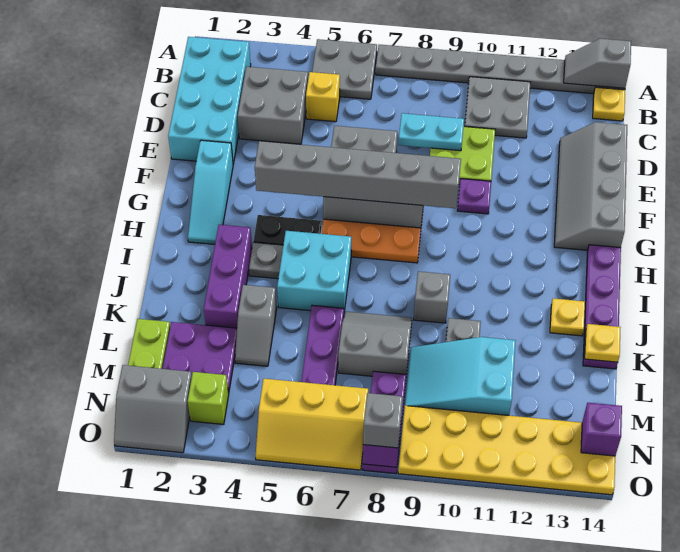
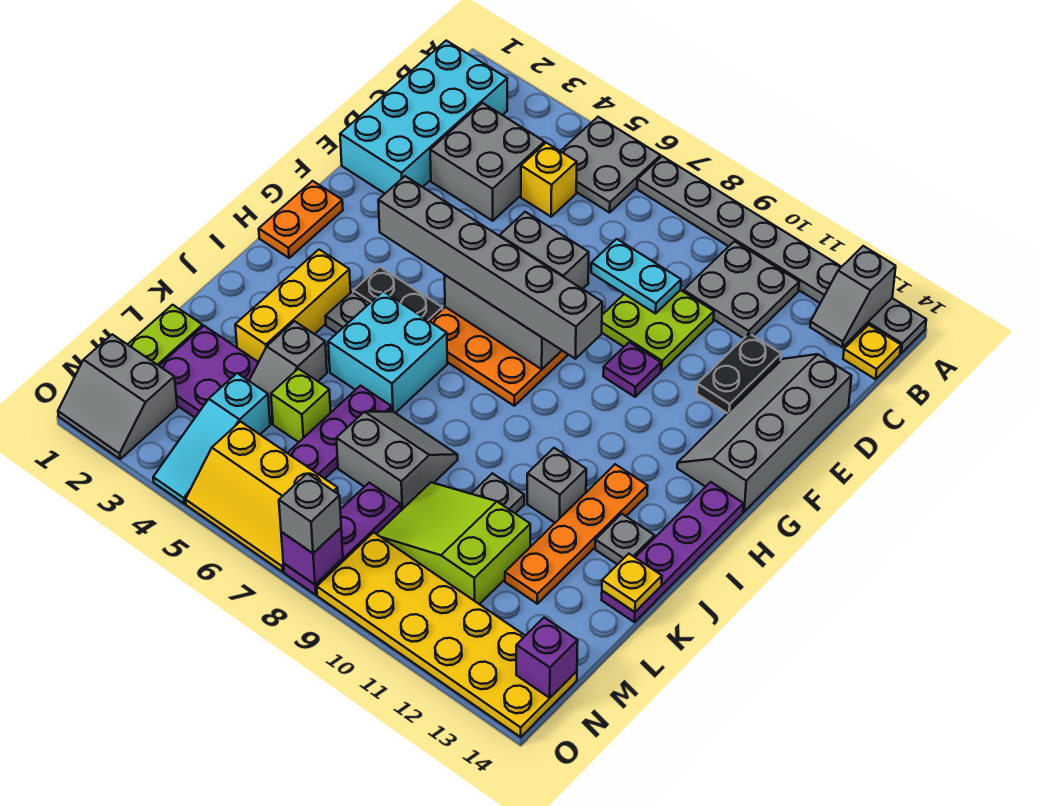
grey slope A13:A14 level 2 top 14 -> grey slope A13:B13 level 2 top A
none -> black plate D12:E12 level 1
cyan slope F2:H2 level 1 top F -> cyan slope M4:O4 level 1 top M
none -> orange plate G1:H1 level 1
purple brick I3:K3 level 1 -> yellow brick I3:K3 level 1
none -> orange plate I12:L12 level 1
grey brick J9 level 1 -> grey brick J11 level 1
yellow plate J13 level 1 -> grey plate J13 level 1
cyan slope L9:M11 level 1 top 11 -> lime slope L9:M11 level 1 top 11
lime brick N3 level 1 -> lime brick L5 level 1

